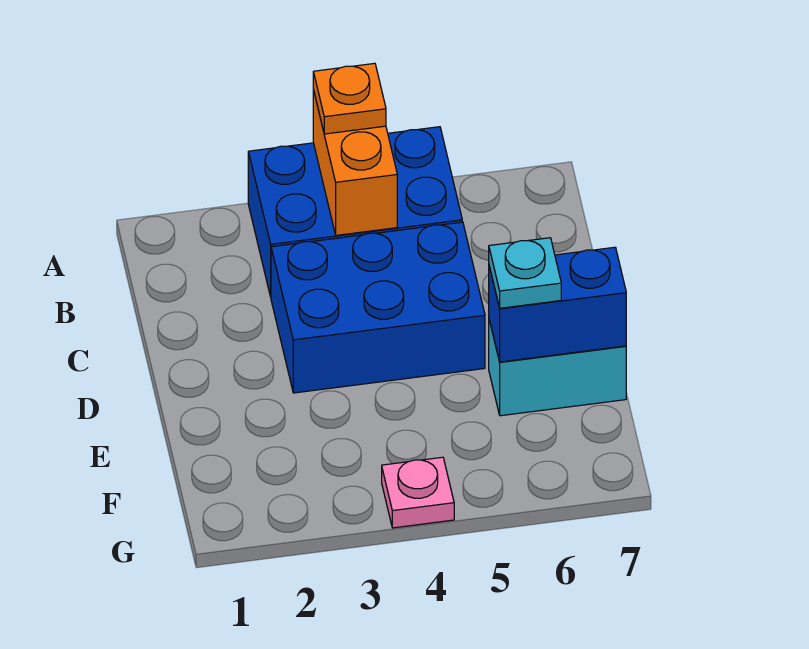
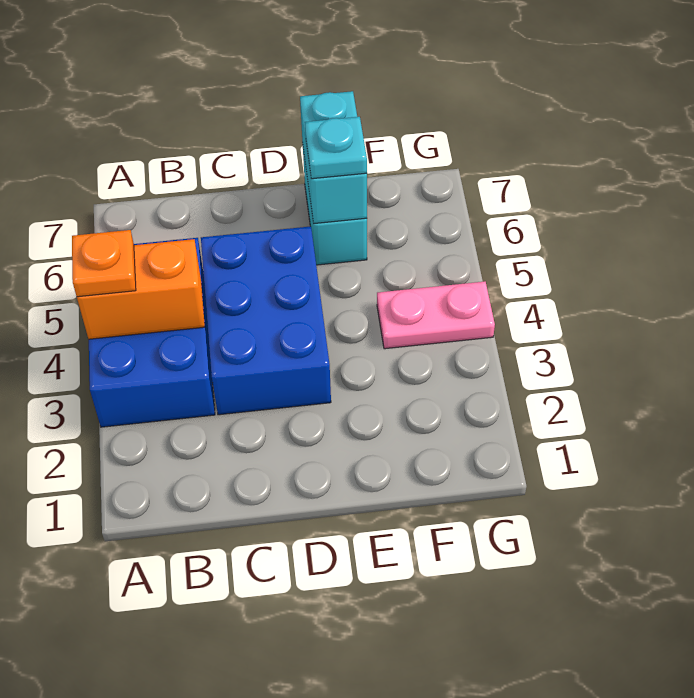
blue brick E6:E7 level 2 -> cyan brick E6:E7 level 2
pink plate G4 level 1 -> pink plate F4:G4 level 1

